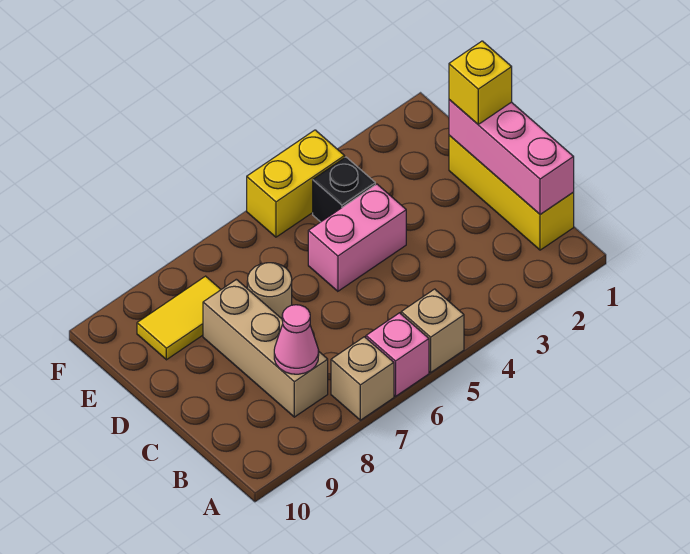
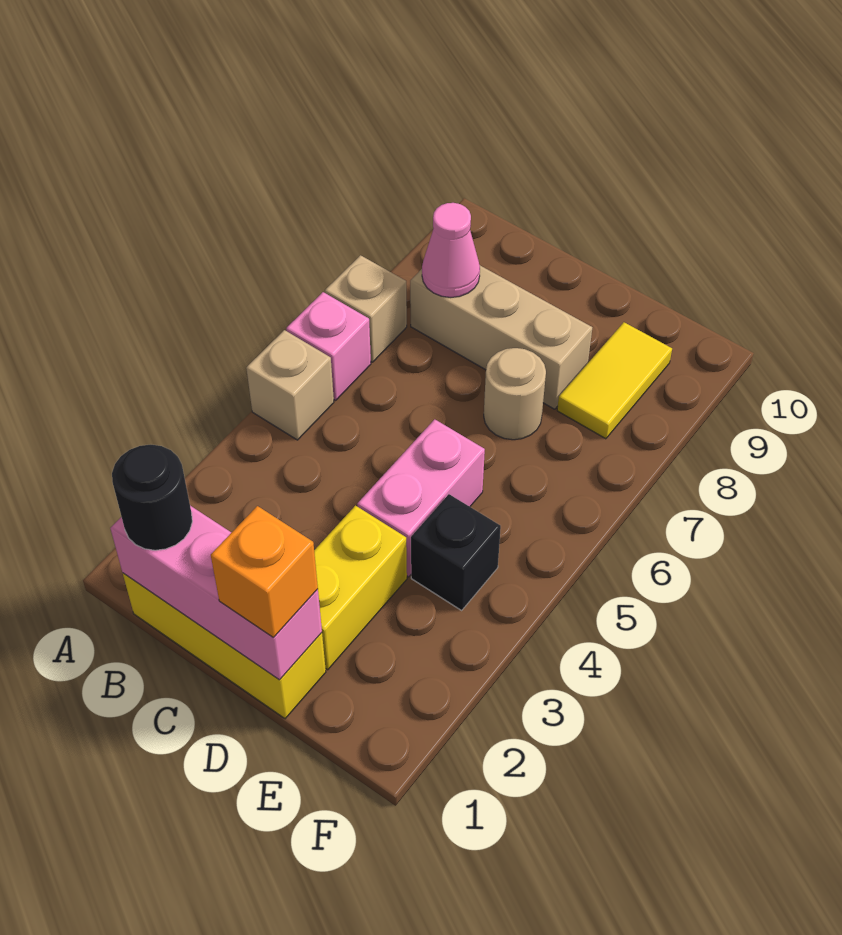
none -> black round brick B1 level 3
yellow brick D1 level 3 -> orange brick D1 level 3
yellow brick F4:F5 level 1 -> yellow brick D2:D3 level 1

